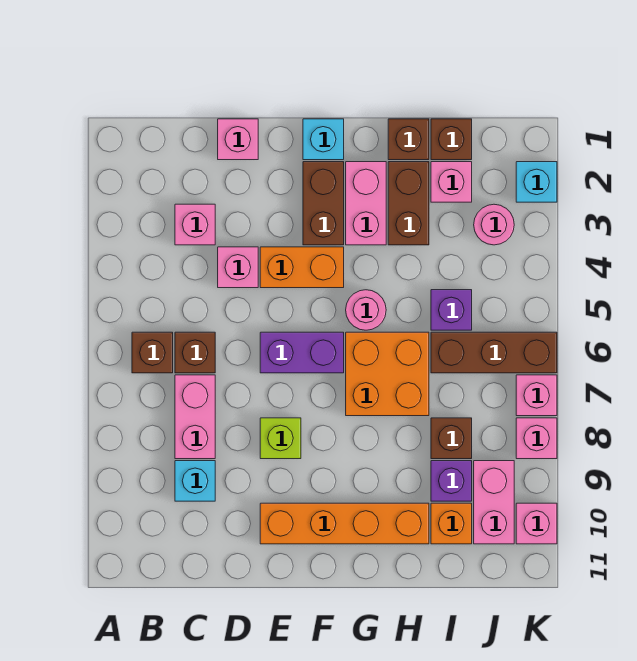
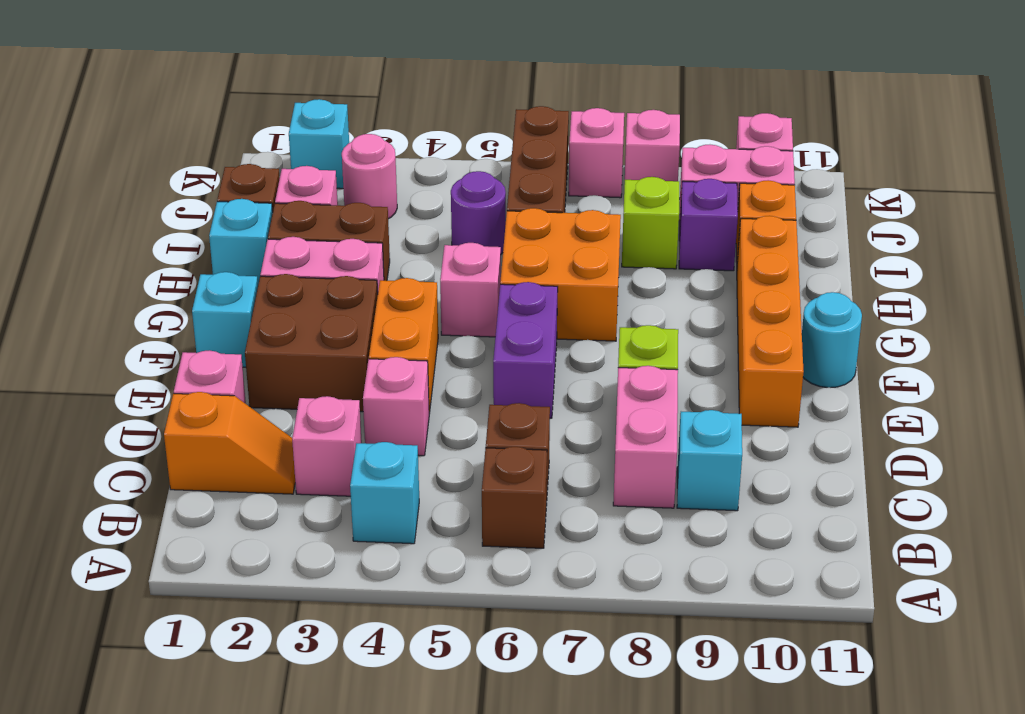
none -> cyan brick B4 level 1
none -> orange slope C1:C2 level 1 top 1
pink brick C7:C8 level 1 -> pink brick C8:D8 level 1
brown brick F2:F3 level 1 -> brown brick E2:F3 level 1
none -> cyan round brick F11 level 1
pink round brick G5 level 1 -> pink brick G5 level 1
brown brick H1 level 1 -> cyan brick H1 level 1
purple brick I5 level 1 -> purple round brick I5 level 1
brown brick I8 level 1 -> lime brick I8 level 1

